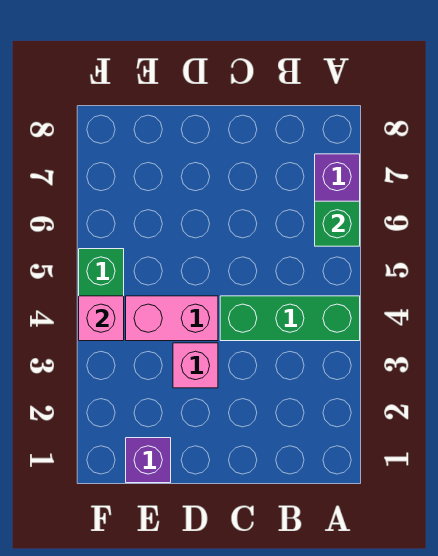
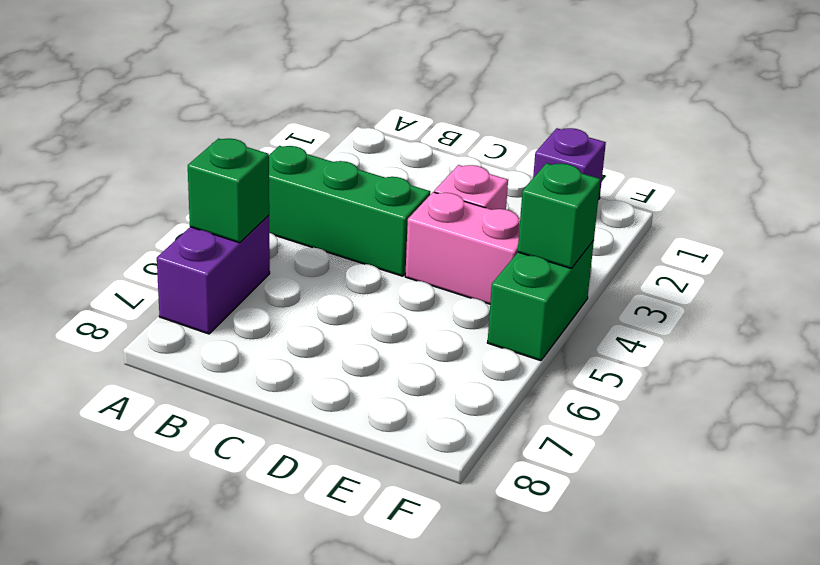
pink brick F4 level 2 -> green brick F4 level 2

